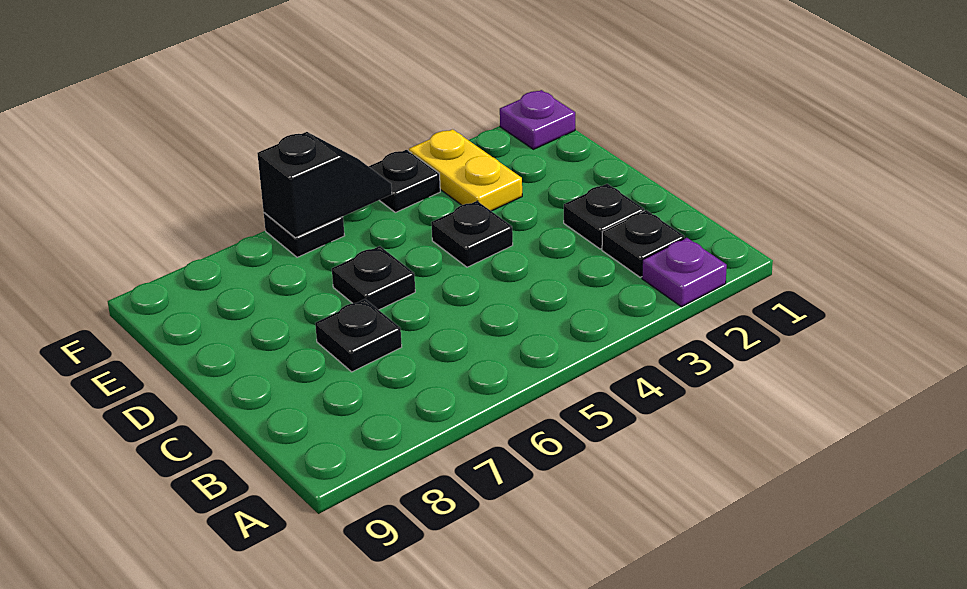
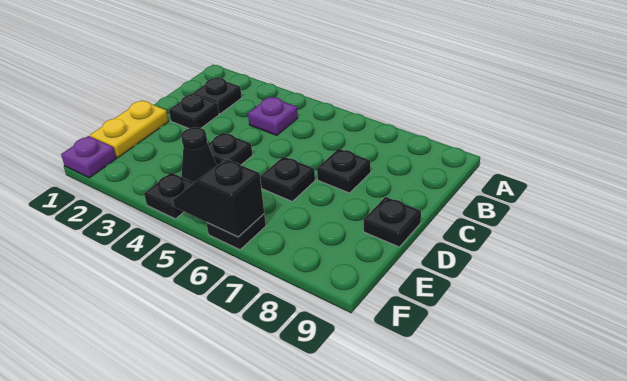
purple plate A2 level 1 -> purple plate B4 level 1
none -> black plate D9 level 1
yellow plate E3:F3 level 1 -> yellow plate D1:E1 level 1
none -> black cone E4 level 1

